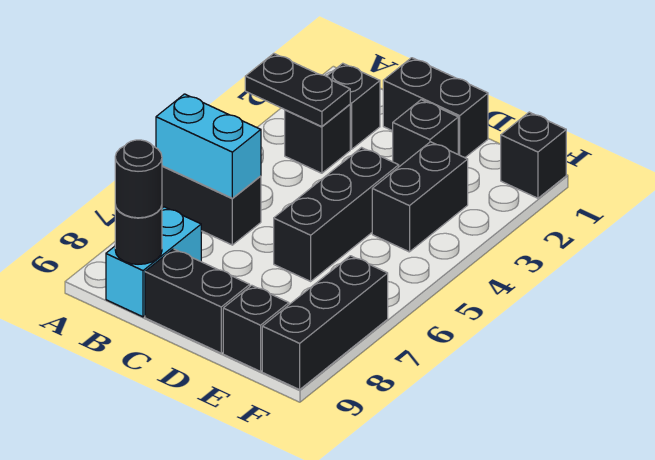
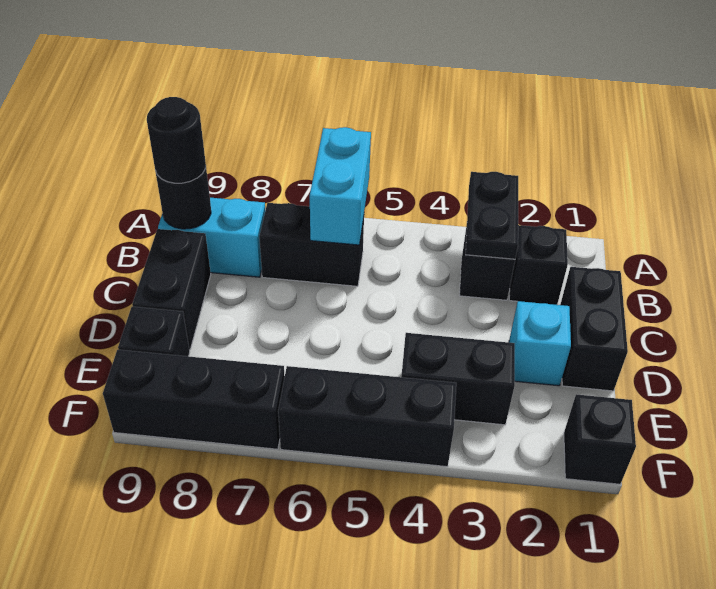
black brick A6:B6 level 1 -> black brick B6:B7 level 1
black brick D2 level 1 -> cyan brick D2 level 1
black brick D4:D6 level 1 -> black brick F4:F6 level 1

